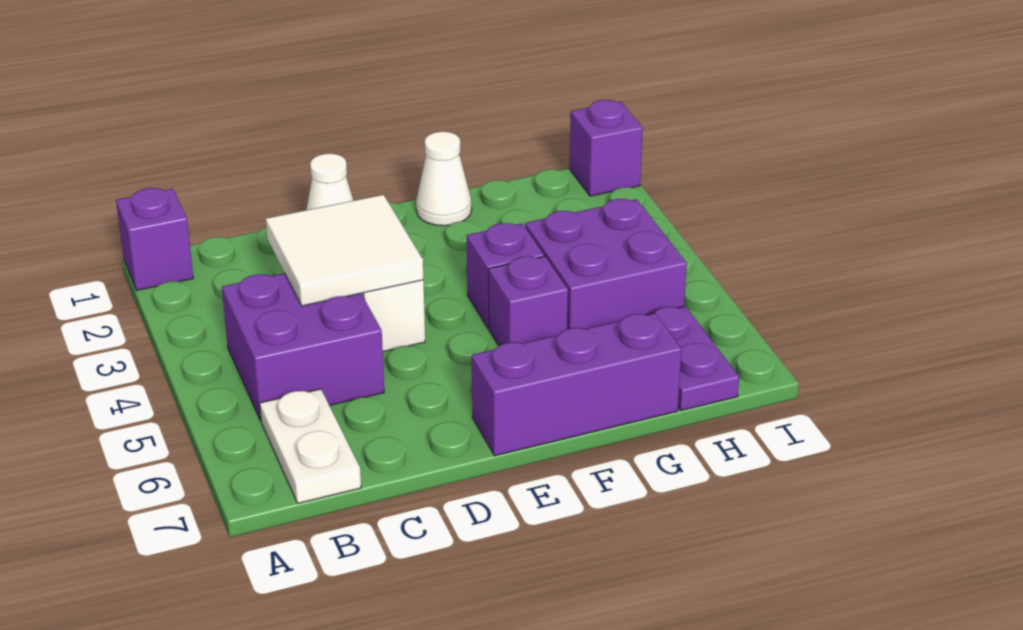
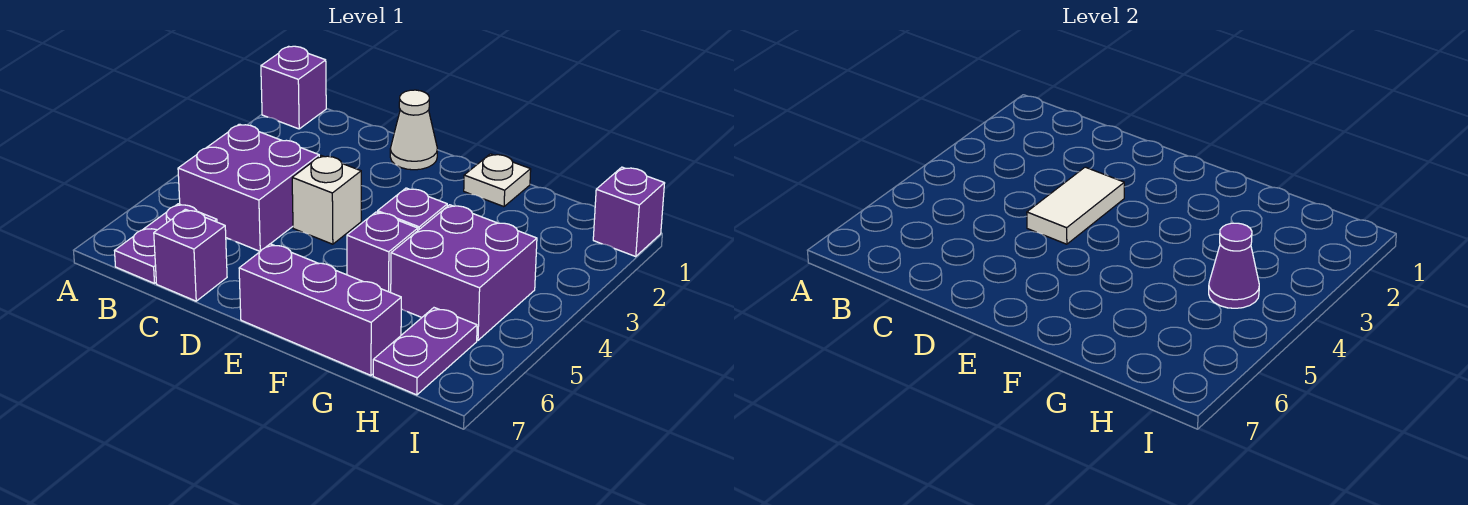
white plate B6:B7 level 1 -> purple plate B6:B7 level 1
white tile C3:D4 level 2 -> white tile D3:D4 level 2
none -> purple brick C7 level 1
white cone F1 level 1 -> white plate F1 level 1
none -> purple cone H4 level 2

